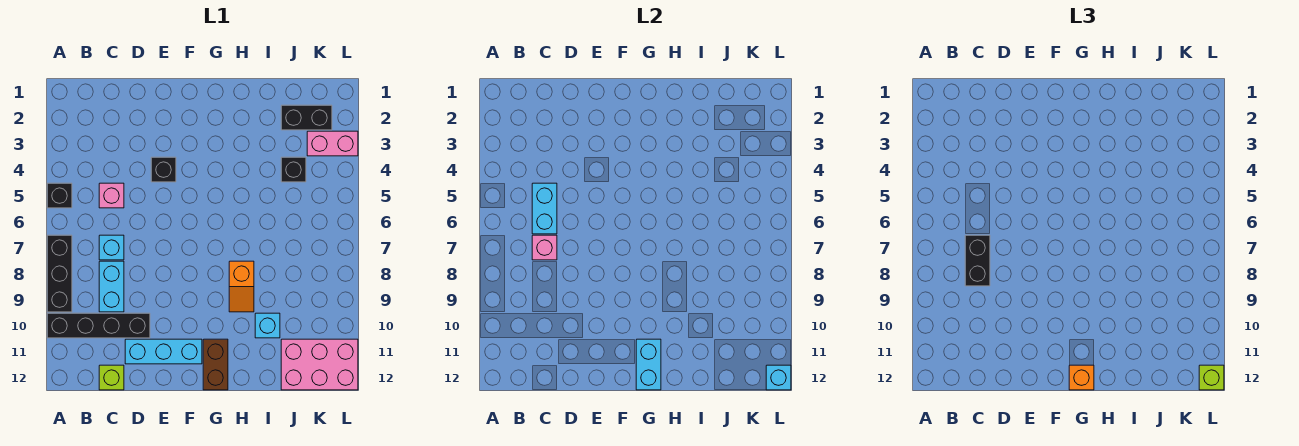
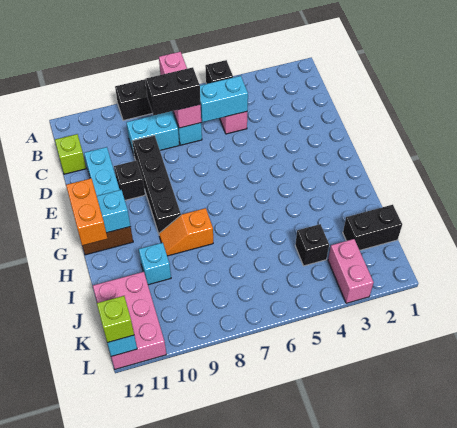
black brick A10:D10 level 1 -> black brick D9:G9 level 1
pink brick C7 level 2 -> pink brick A7:C7 level 2
black brick E4 level 1 -> black brick E10 level 1
orange brick G12 level 3 -> orange brick G12:H12 level 3
black brick J2:K2 level 1 -> black brick J1:J2 level 1

